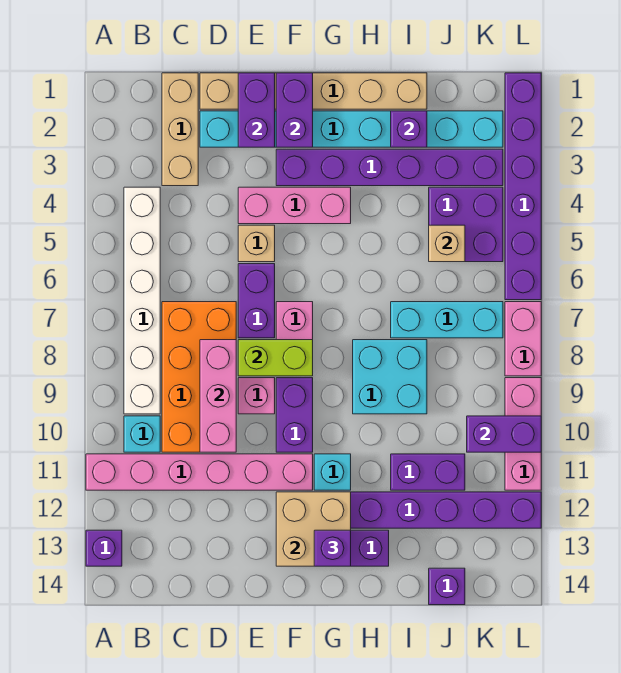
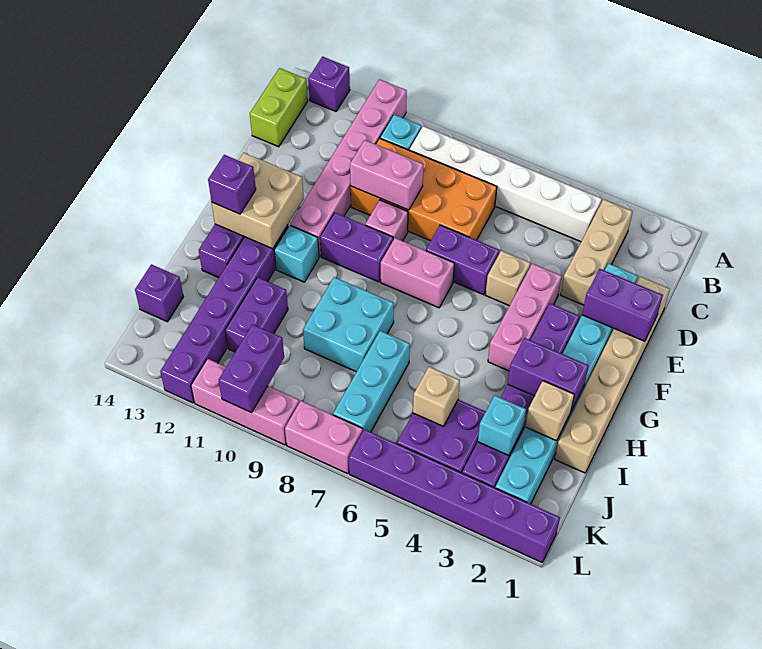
tan brick C1:C3 level 1 -> tan brick B3:D3 level 1
pink brick D8:D10 level 2 -> pink brick D9:D10 level 2
lime brick E8:F8 level 2 -> lime brick B14:C14 level 1
purple brick F1:F2 level 2 -> purple brick H2:H3 level 2
purple brick I2 level 2 -> tan brick I2 level 2
none -> cyan brick J3 level 2

